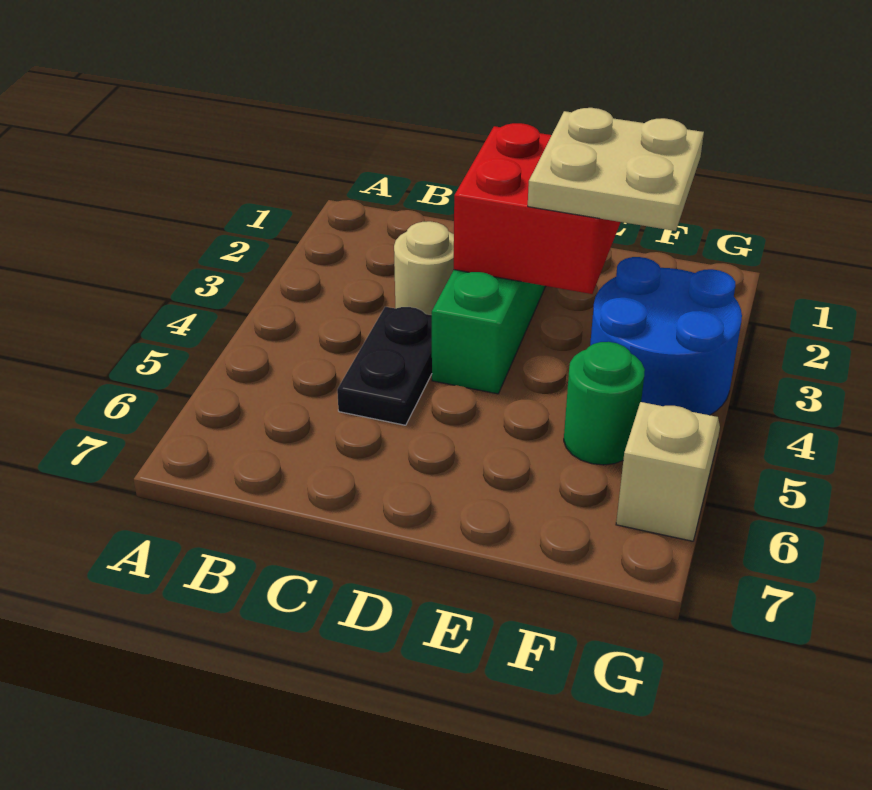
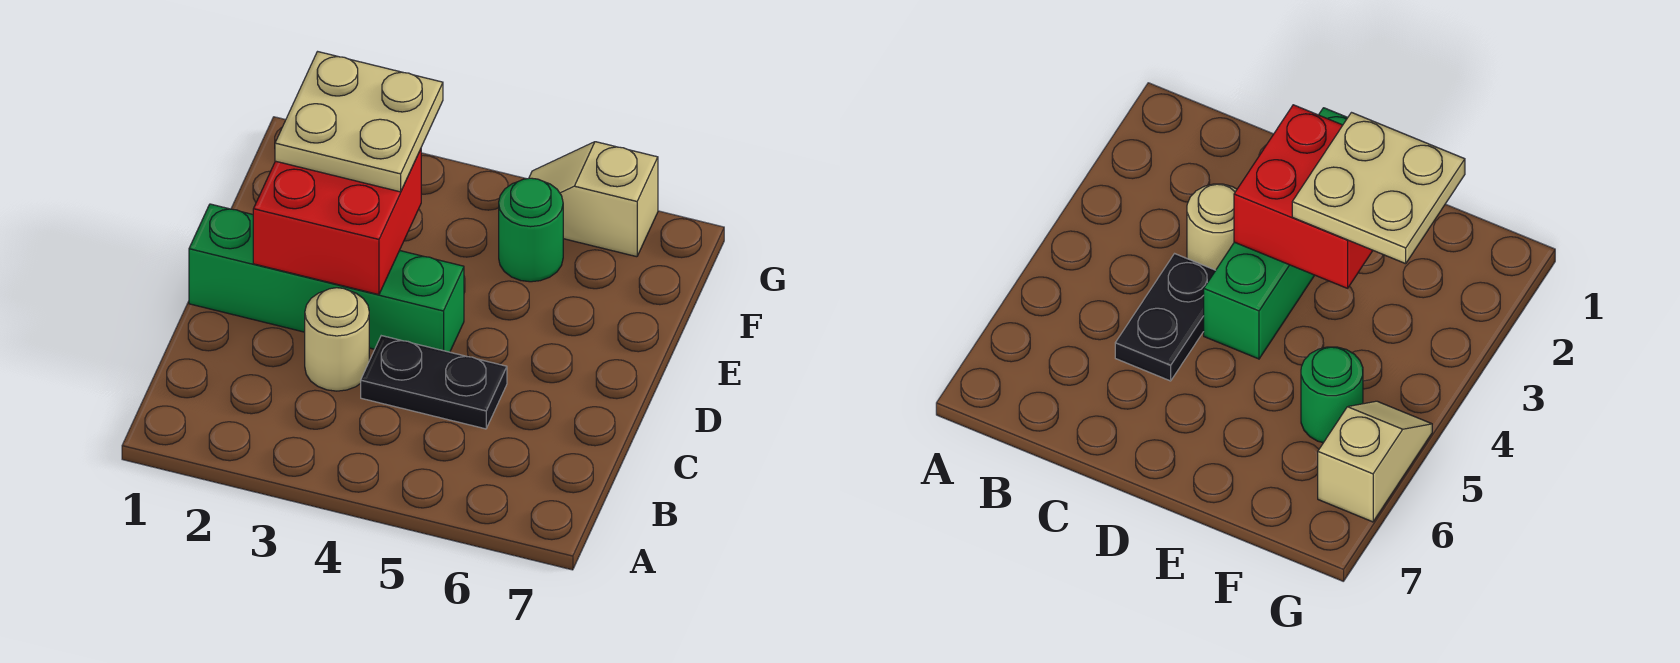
blue round brick F3:G4 level 1 -> none

